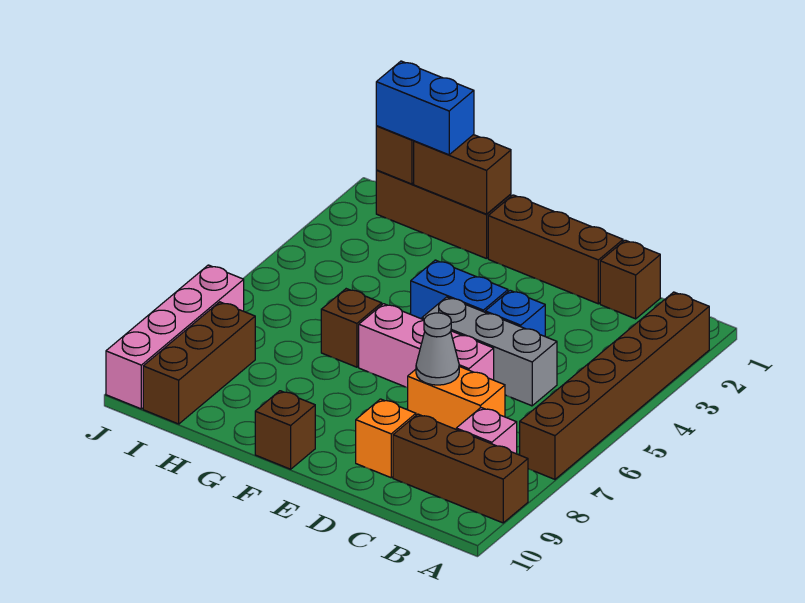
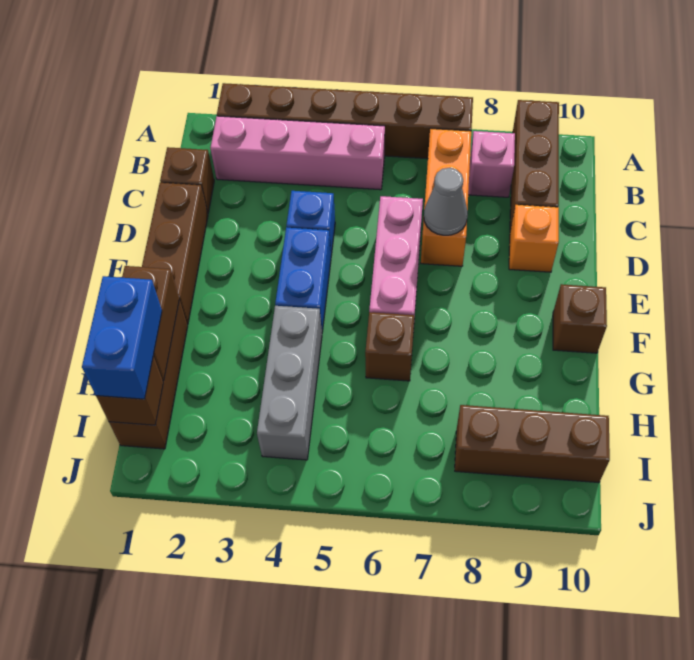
grey brick C5:E5 level 1 -> grey brick G4:I4 level 1
orange brick C7:D7 level 1 -> orange brick B7:D7 level 1
pink brick J7:J10 level 1 -> pink brick B2:B5 level 1

